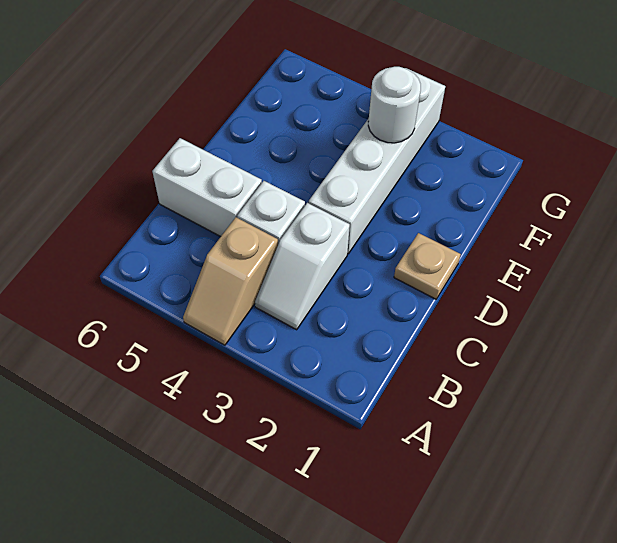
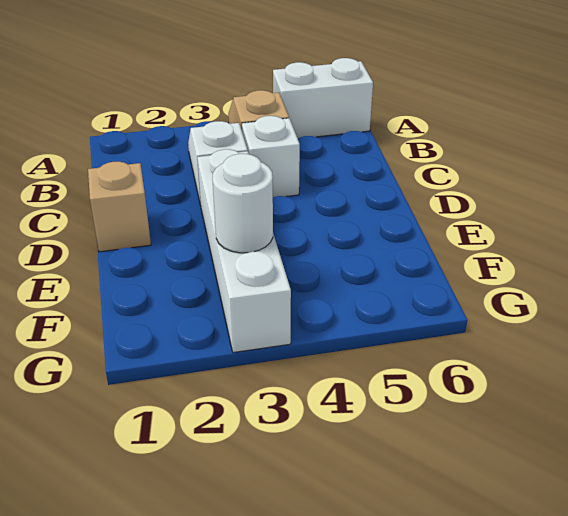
white brick C5:C6 level 1 -> white brick A5:A6 level 1
tan plate D1 level 1 -> tan brick D1 level 1

